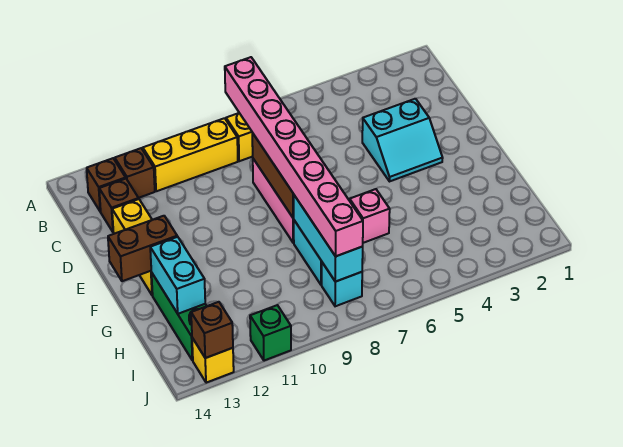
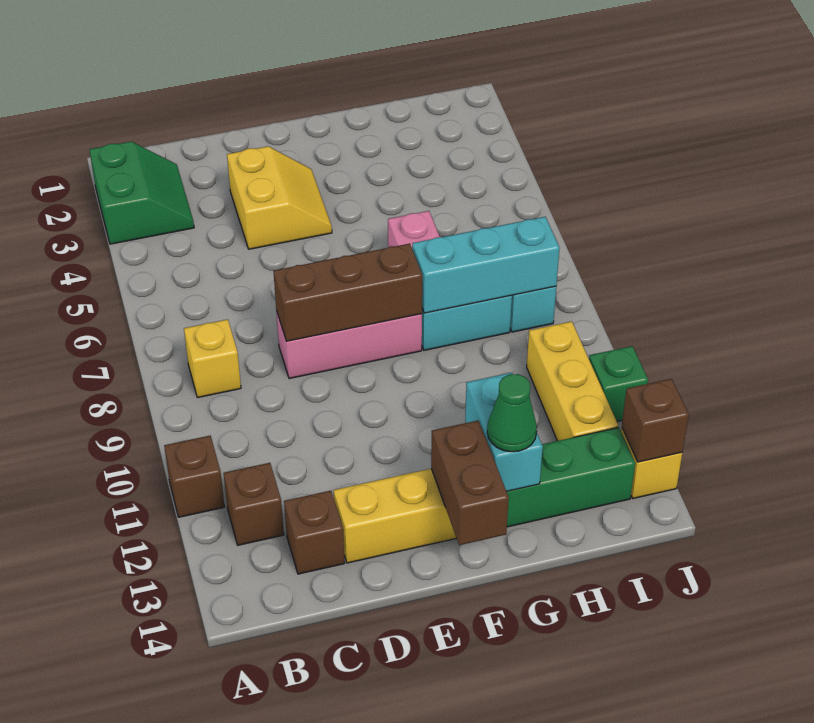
none -> green slope A2:B3 level 1 top A
pink brick B8:I8 level 3 -> none
yellow brick B9:B11 level 1 -> yellow brick I10:I12 level 1
brown brick B13 level 1 -> brown brick A11 level 1
cyan slope D3:E4 level 1 top D -> yellow slope D3:E4 level 1 top D
cyan brick G13:H13 level 2 -> cyan brick G12:G13 level 2
none -> green cone G13 level 3

